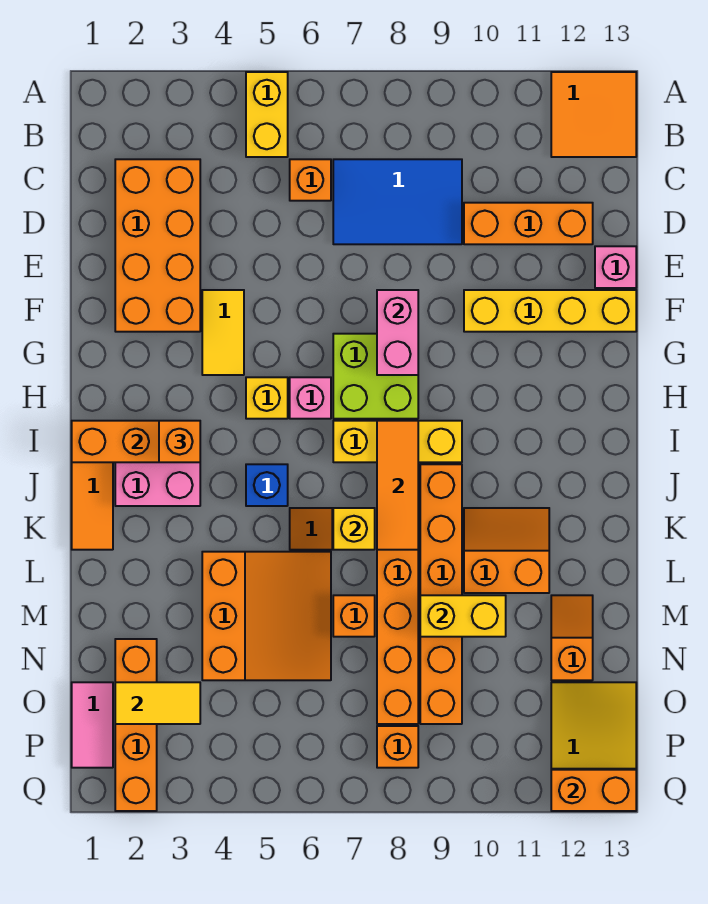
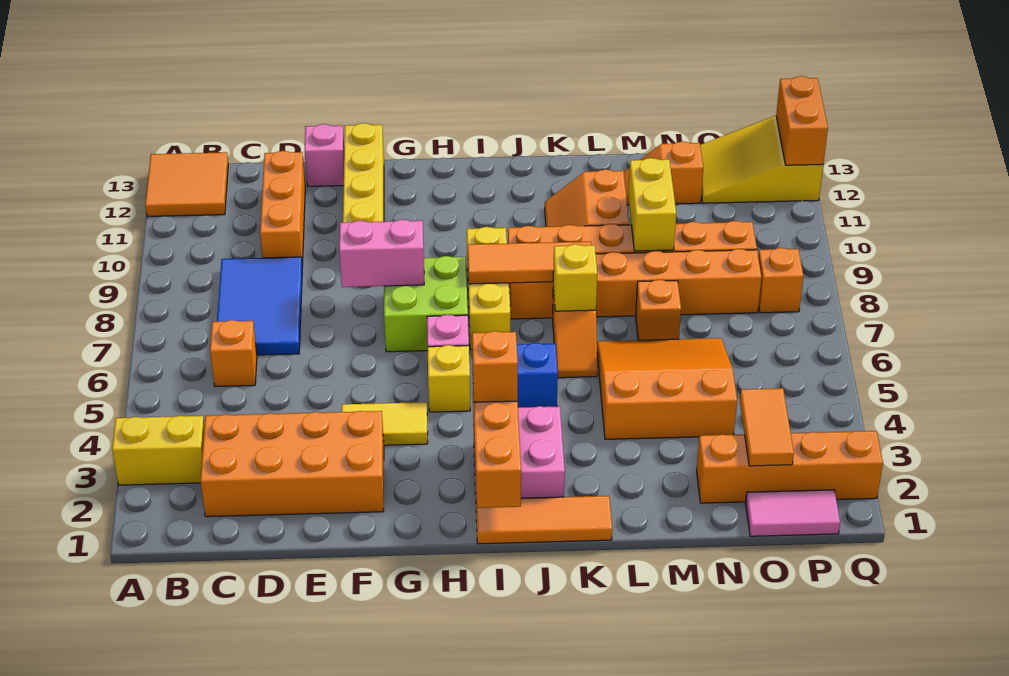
yellow brick A5:B5 level 1 -> yellow brick A3:B3 level 1
yellow tile O2:O3 level 2 -> orange tile O2:O3 level 2

